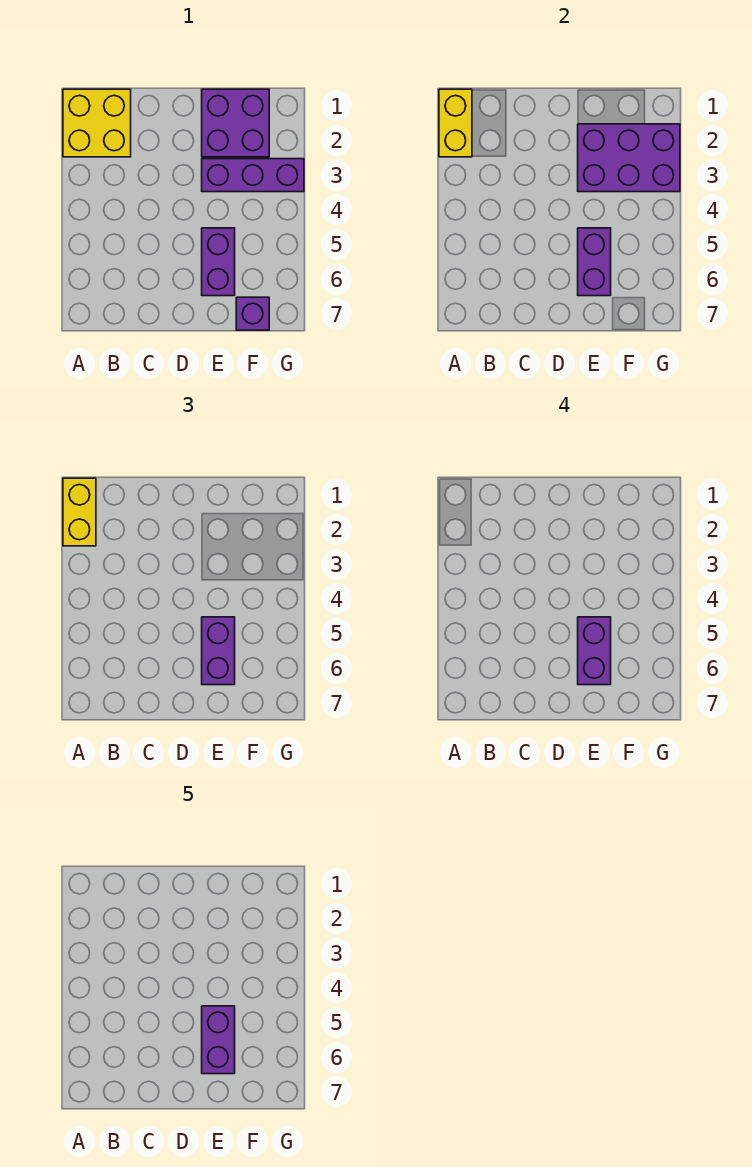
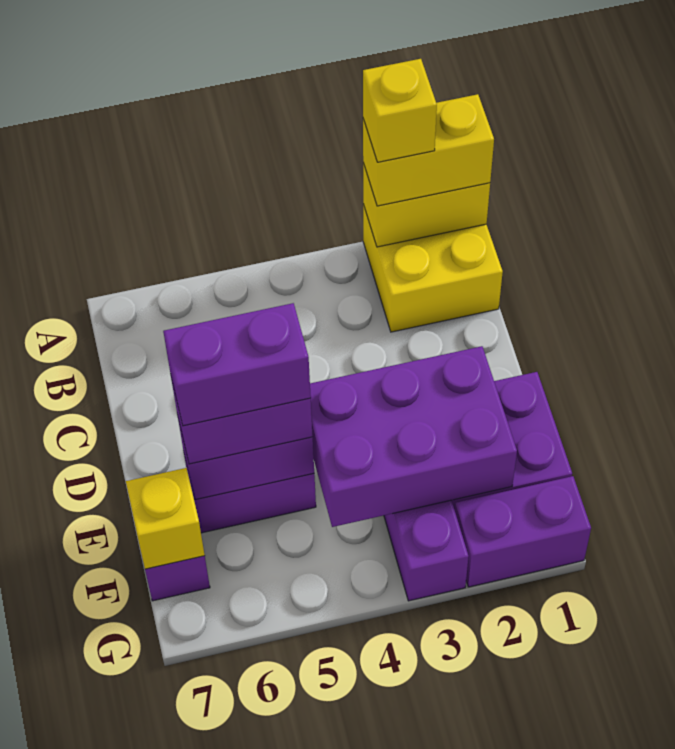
none -> yellow brick A2 level 4
purple brick E2:G3 level 2 -> purple brick E2:F4 level 2
purple brick E5:E6 level 5 -> purple brick G1:G2 level 1
none -> yellow brick F7 level 2

